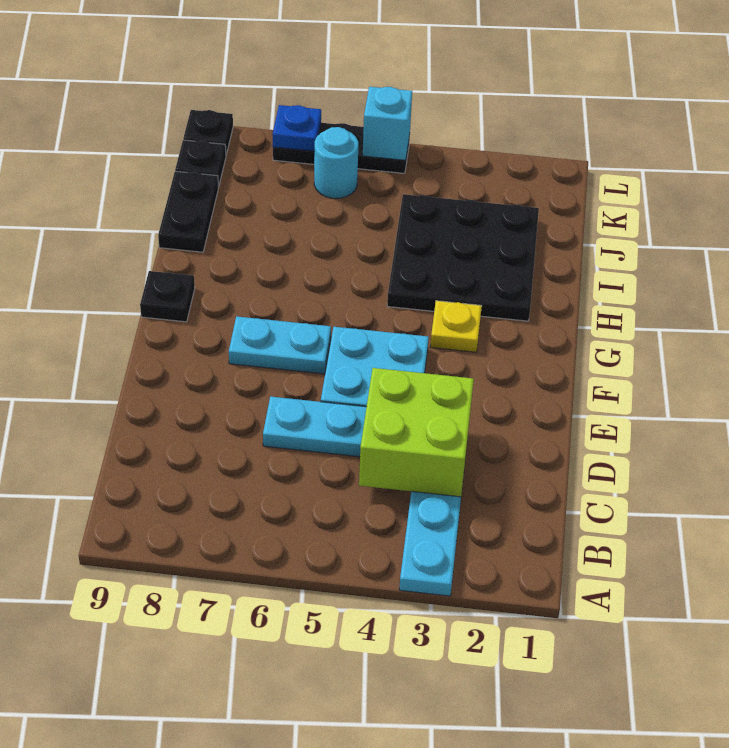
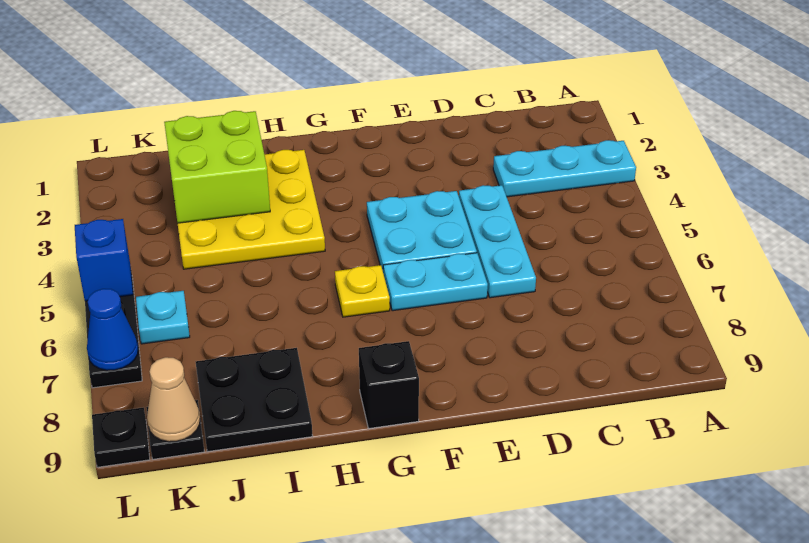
lime brick C3:D4 level 2 -> lime brick I2:J3 level 2
cyan plate F6:F7 level 1 -> cyan plate E6:F6 level 1
yellow plate G3 level 1 -> yellow plate G6 level 1
black plate G9 level 1 -> black brick G9 level 1
black plate H2:J4 level 1 -> yellow plate H2:J4 level 1
black plate I9:J9 level 1 -> black plate I8:J9 level 1
cyan round brick K6 level 1 -> cyan plate K6 level 1
none -> tan cone K9 level 2
cyan brick L5 level 2 -> blue brick L5 level 2
blue plate L7 level 2 -> blue cone L7 level 2

